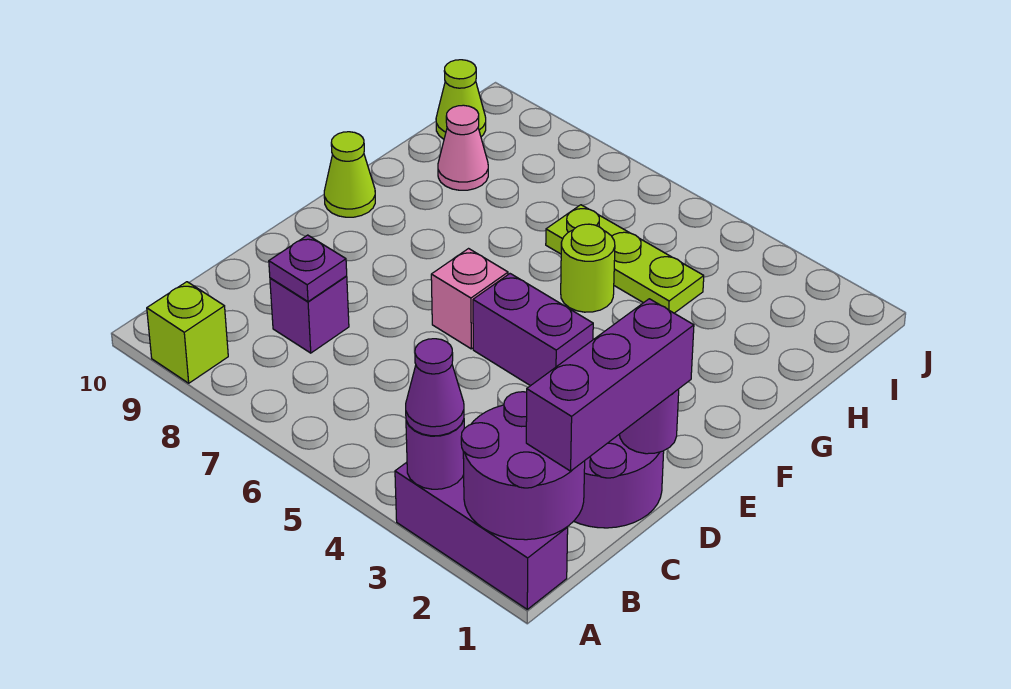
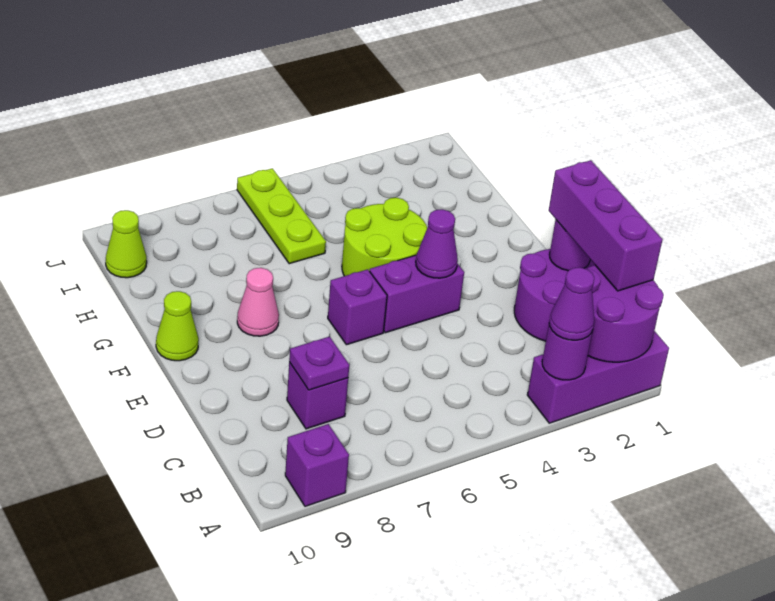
lime brick A9 level 1 -> purple brick A9 level 1
none -> purple cone E4 level 2
pink brick E6 level 1 -> purple brick E6 level 1
lime round brick G5 level 1 -> lime round brick F4:G5 level 1
lime plate H4:H6 level 1 -> lime plate H6:J6 level 1
pink cone H9 level 1 -> pink cone F8 level 1

